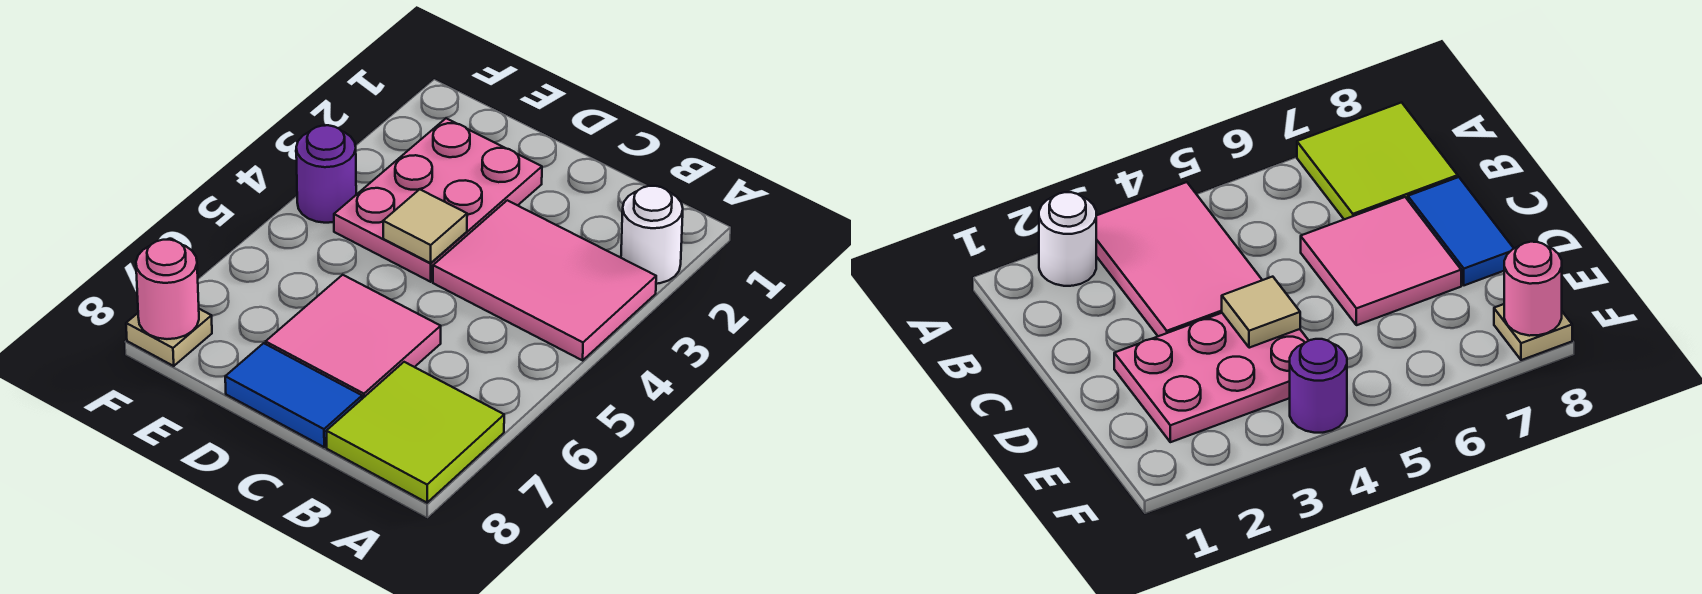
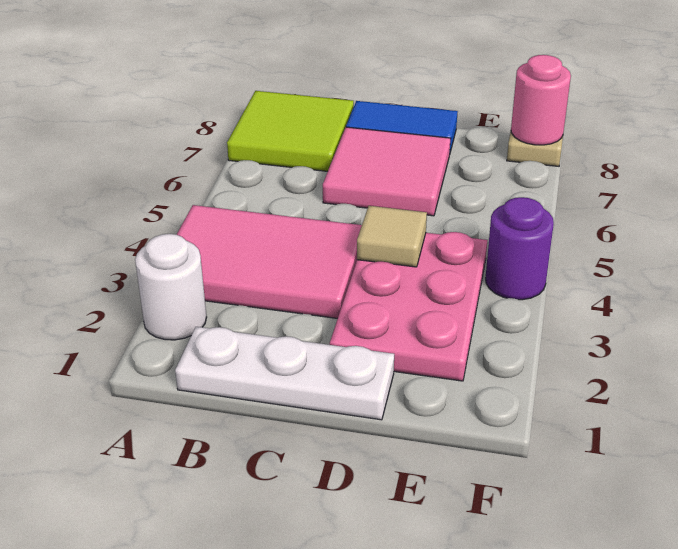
none -> white plate B1:D1 level 1

